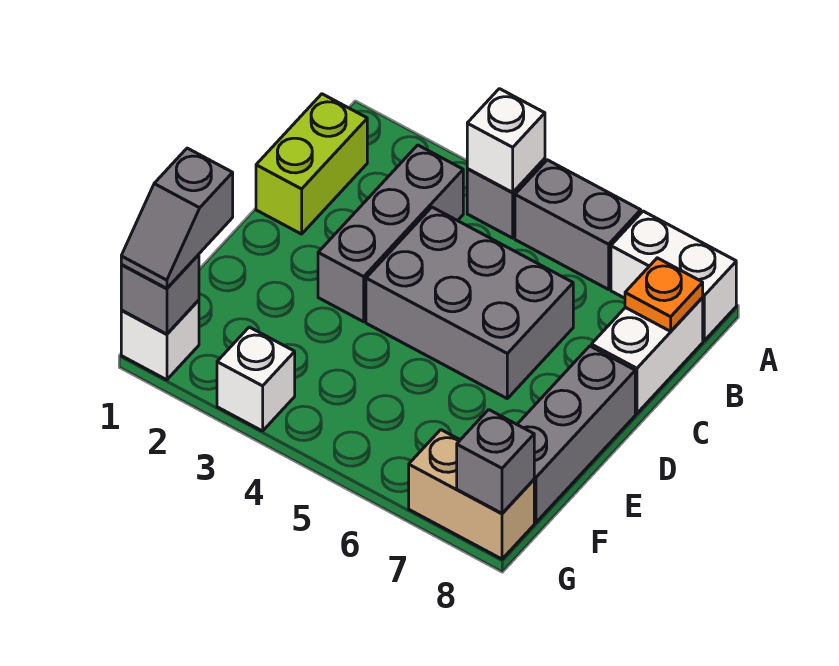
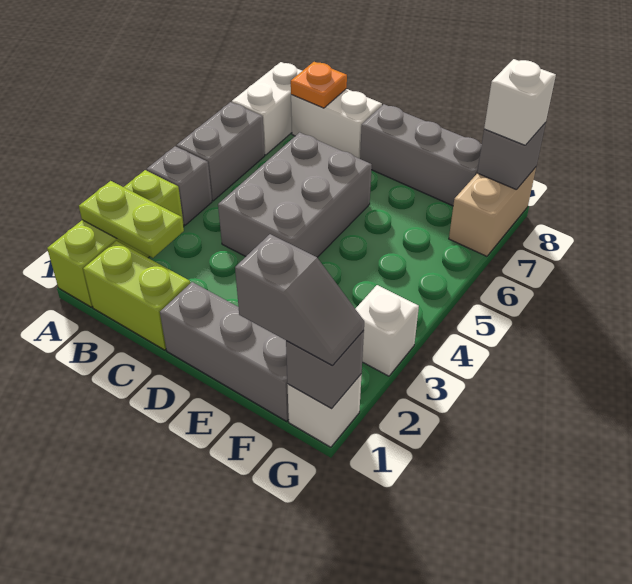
none -> lime brick A1:A3 level 1
none -> lime plate A2:B2 level 2
white brick A4 level 2 -> white brick G8 level 3
grey brick B3:D3 level 1 -> grey brick D1:F1 level 1

